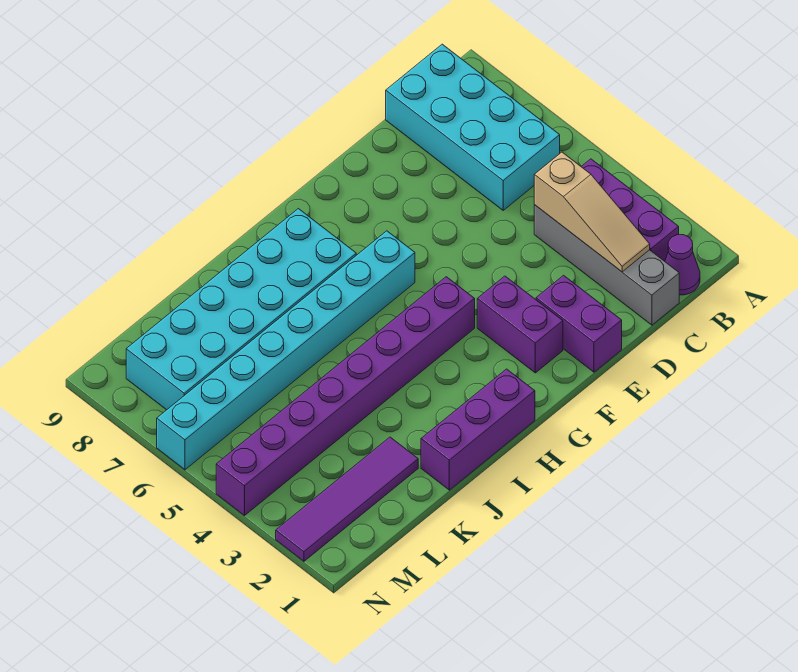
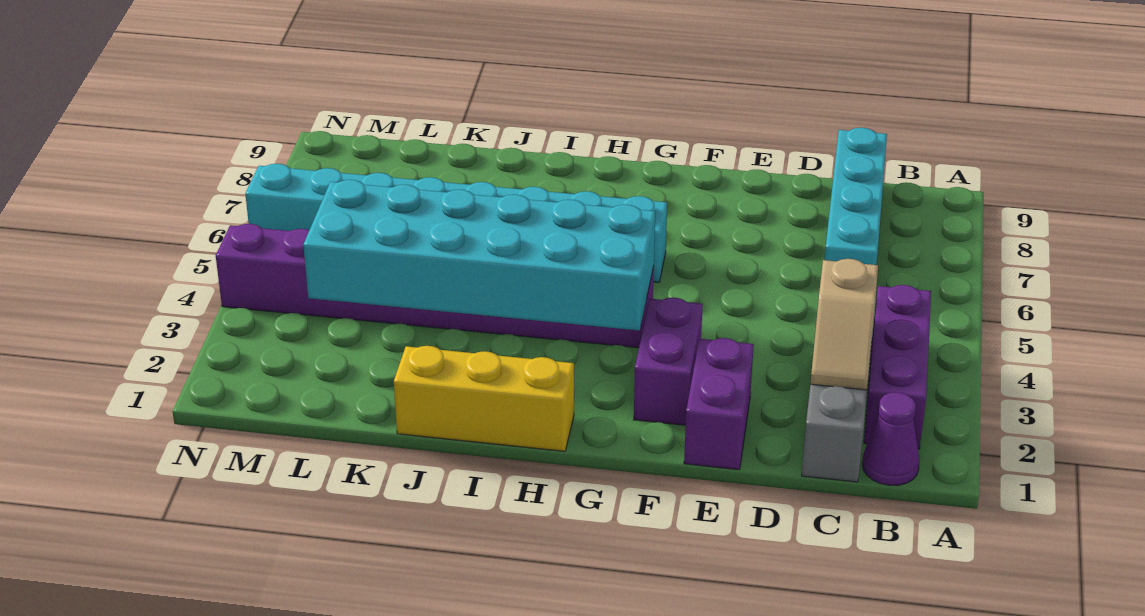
cyan brick B6:C9 level 1 -> cyan brick C6:C9 level 1
tan slope C2:C4 level 2 top 4 -> tan slope C2:C3 level 2 top 3
purple brick H1:J1 level 1 -> yellow brick H1:J1 level 1
cyan brick H7:M8 level 1 -> cyan brick G3:L4 level 2
purple tile K2:N2 level 1 -> none

